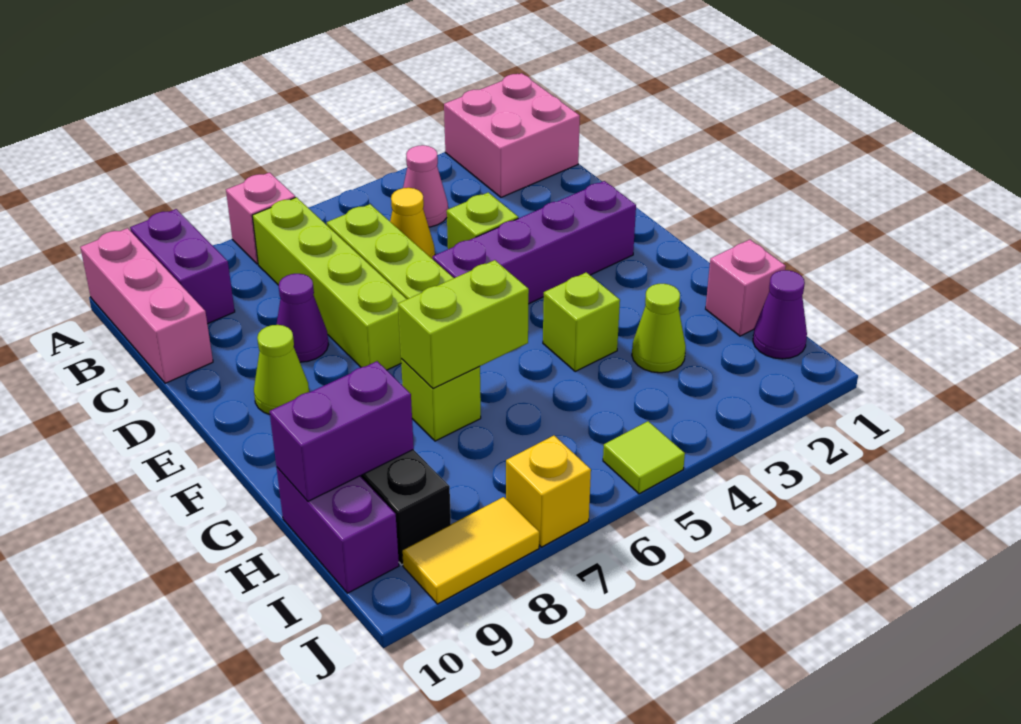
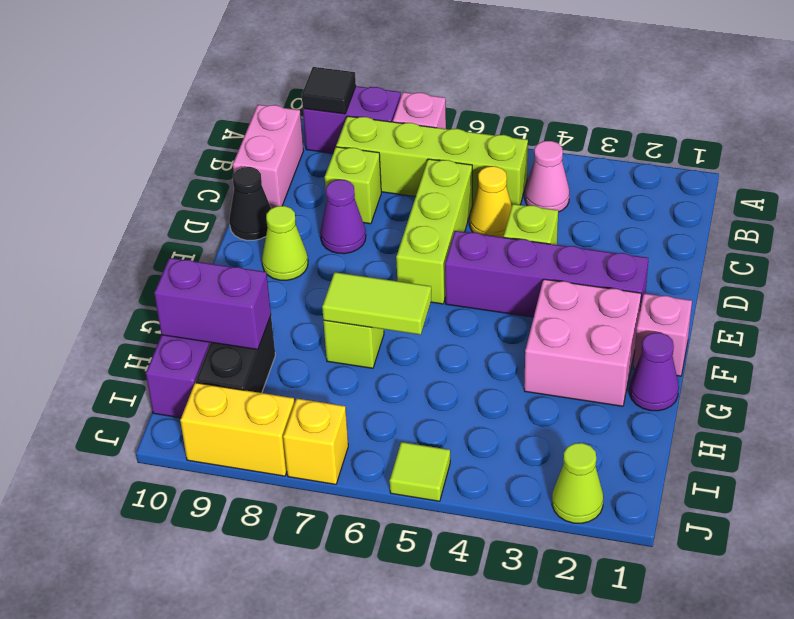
pink brick A1:B2 level 1 -> pink brick F2:G3 level 1
purple brick A9:B9 level 1 -> purple brick A8:A9 level 1
none -> black tile A9 level 2
pink brick A10:C10 level 1 -> pink brick B10:C10 level 1
lime brick B7:E7 level 1 -> lime brick B5:B8 level 1
none -> black cone D10 level 1
lime brick G4 level 1 -> lime brick C8 level 1
lime brick G6:G7 level 2 -> lime tile G6:G7 level 2
pink brick H1 level 1 -> pink brick F1 level 1
lime cone H3 level 1 -> lime cone J2 level 1
purple cone I1 level 1 -> purple cone G1 level 1
yellow tile J8:J9 level 1 -> yellow brick J8:J9 level 1

